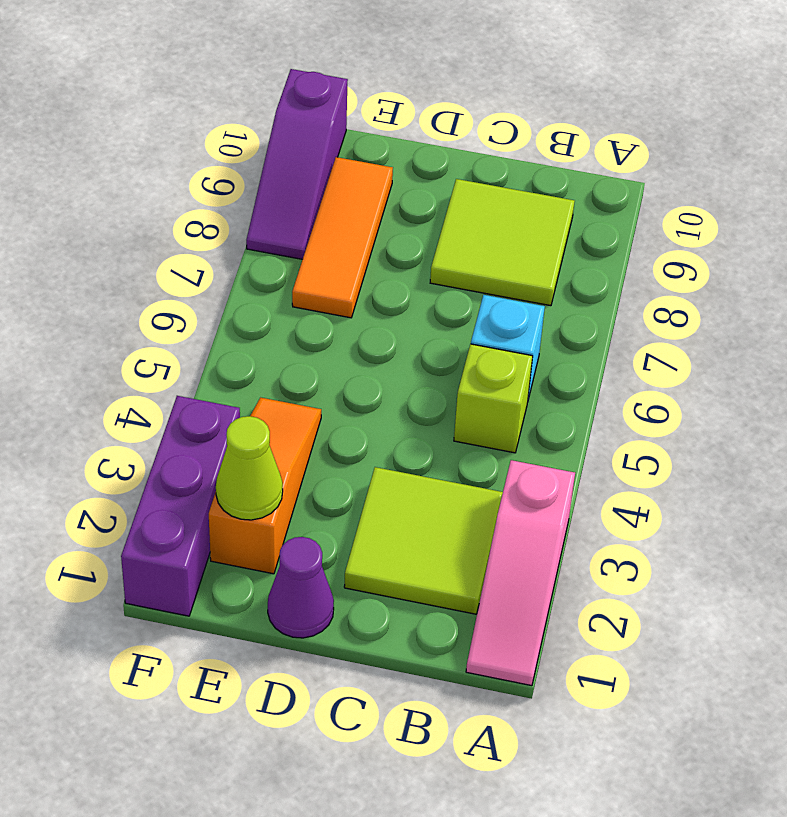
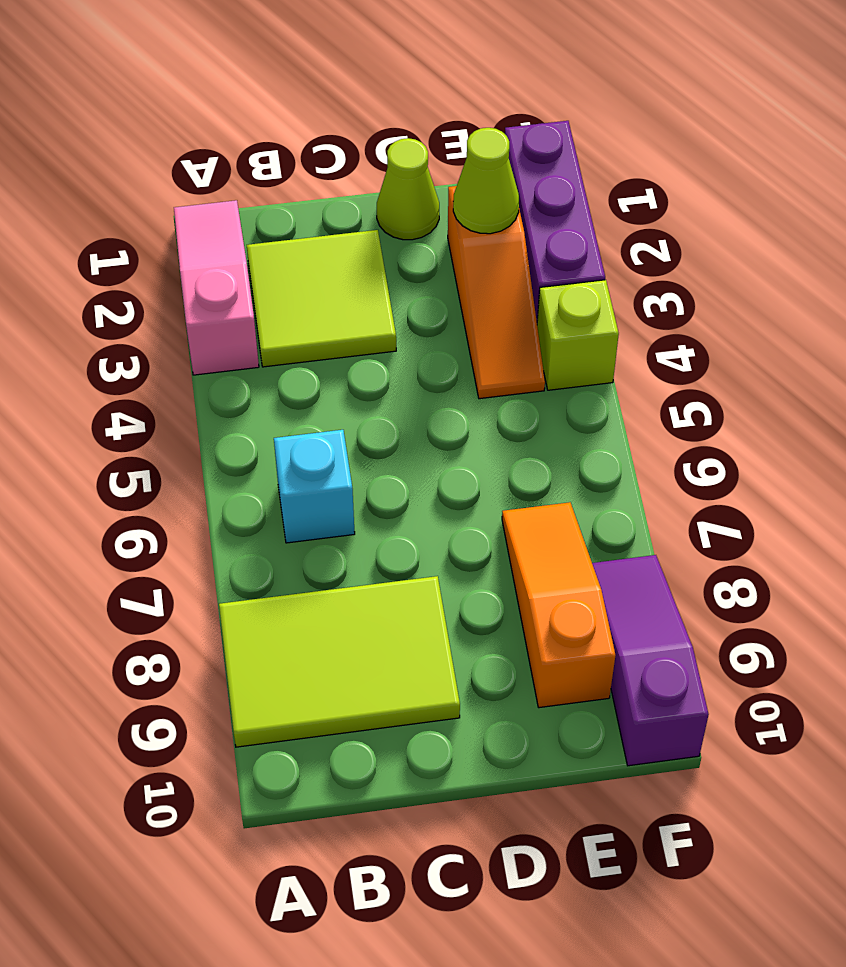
lime brick B5 level 1 -> lime brick F4 level 1
lime tile B8:C9 level 1 -> lime tile A8:C9 level 1
purple cone D1 level 1 -> lime cone D1 level 1
orange tile E7:E9 level 1 -> orange slope E7:E9 level 1 top 9

